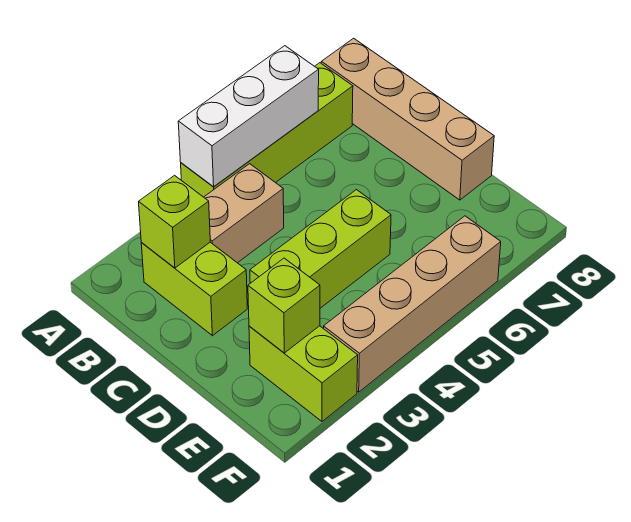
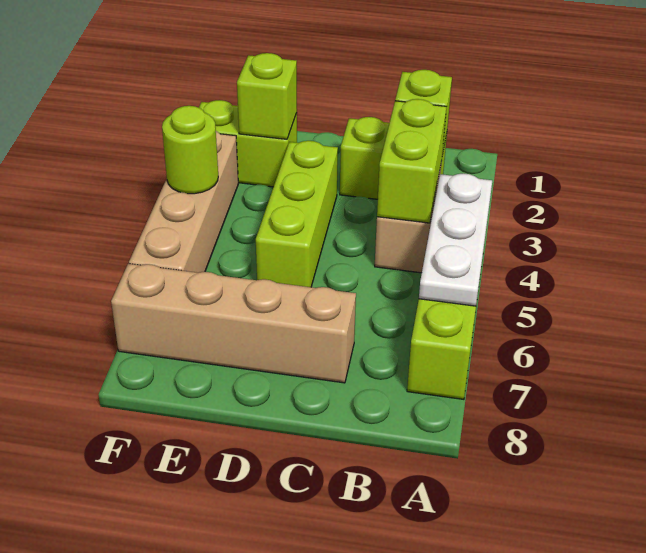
white brick A4:A6 level 2 -> white plate A4:A6 level 2
tan brick A8:D8 level 1 -> tan brick C7:F7 level 1
none -> lime brick B3:B4 level 2
none -> lime round brick F4 level 2

